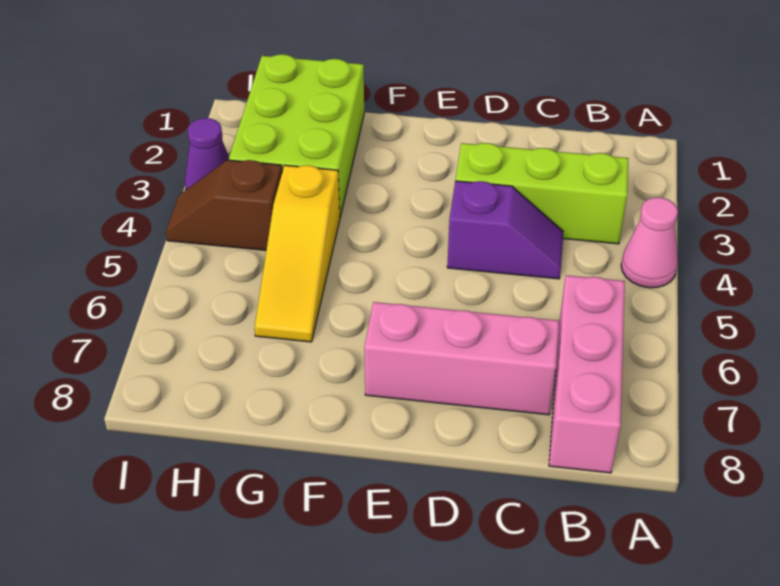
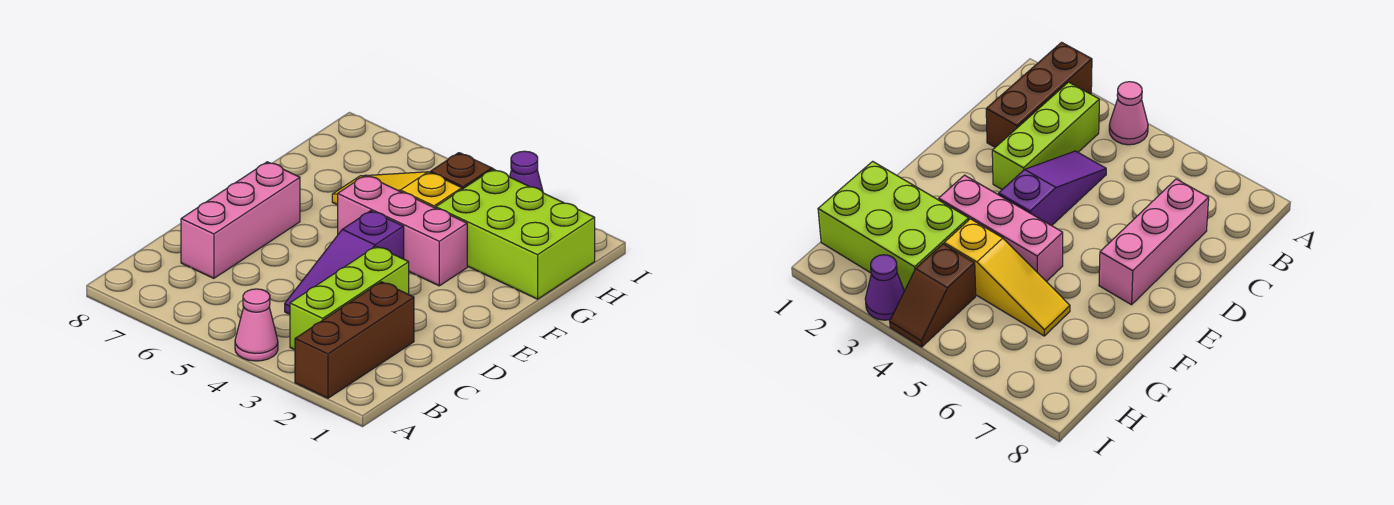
none -> brown brick A2:C2 level 1
pink brick B6:B8 level 1 -> pink brick F3:F5 level 1
purple slope C4:D4 level 1 top D -> purple slope C4:E4 level 1 top E

